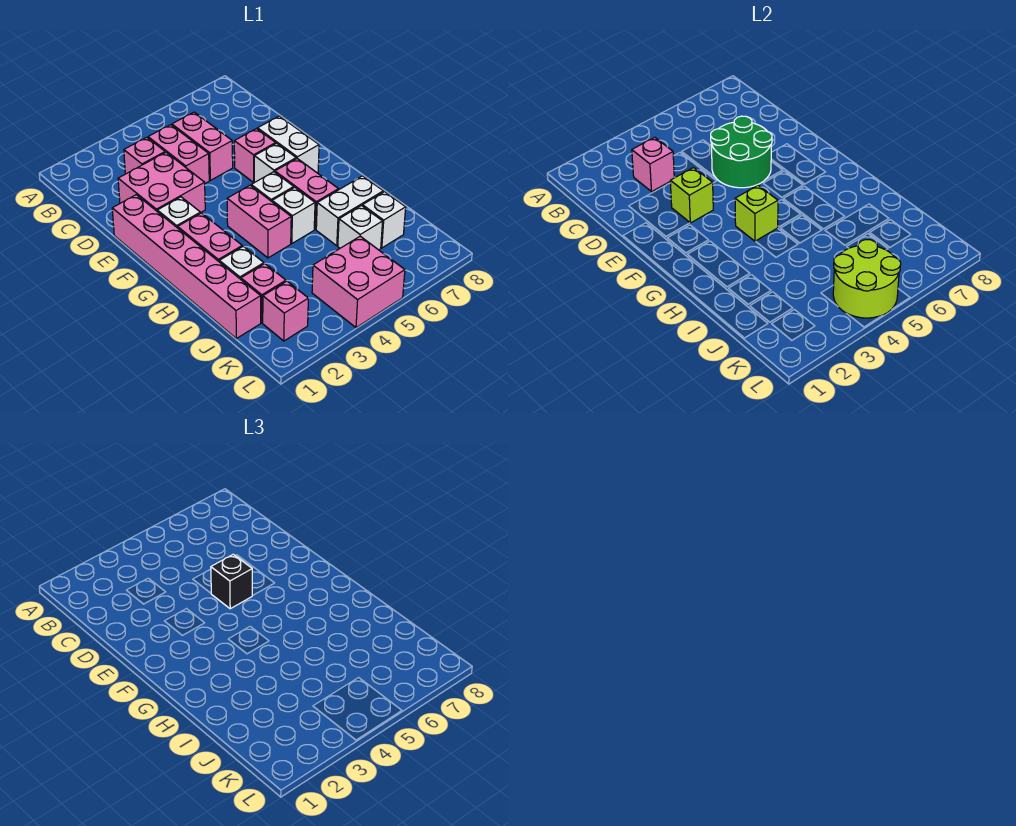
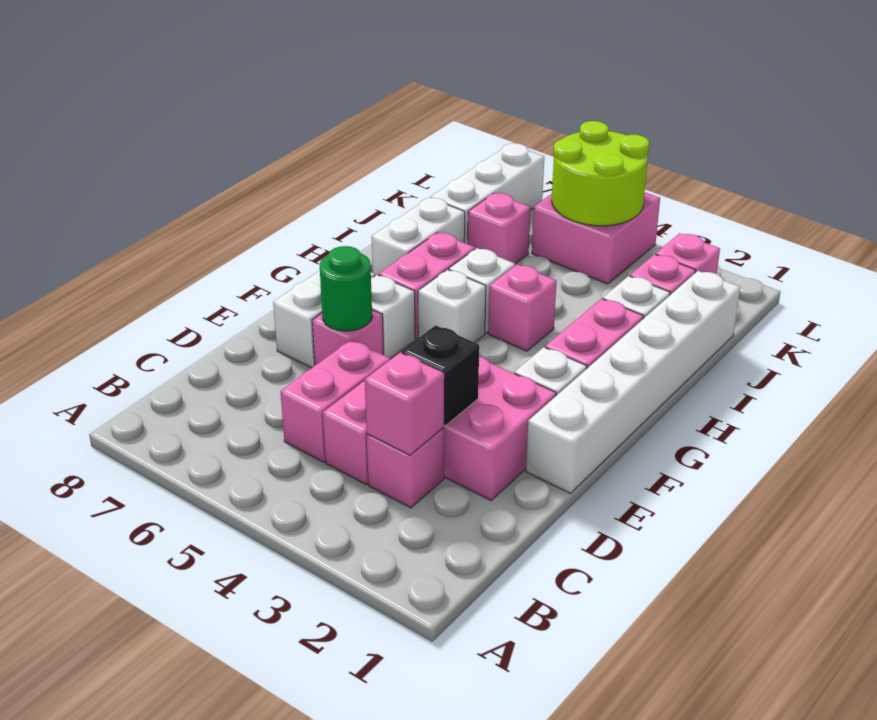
green round brick D5:E6 level 2 -> green round brick E6 level 2
pink brick E1:J1 level 1 -> white brick E1:J1 level 1
lime brick E3 level 2 -> none
black brick E5 level 3 -> black brick D3 level 2
pink brick G4:H4 level 1 -> pink brick H4 level 1
lime brick G4 level 2 -> none
white brick I6:I7 level 1 -> white brick H7:I7 level 1
white brick J6 level 1 -> pink brick J6 level 1
white brick J7 level 1 -> white brick J7:L7 level 1

